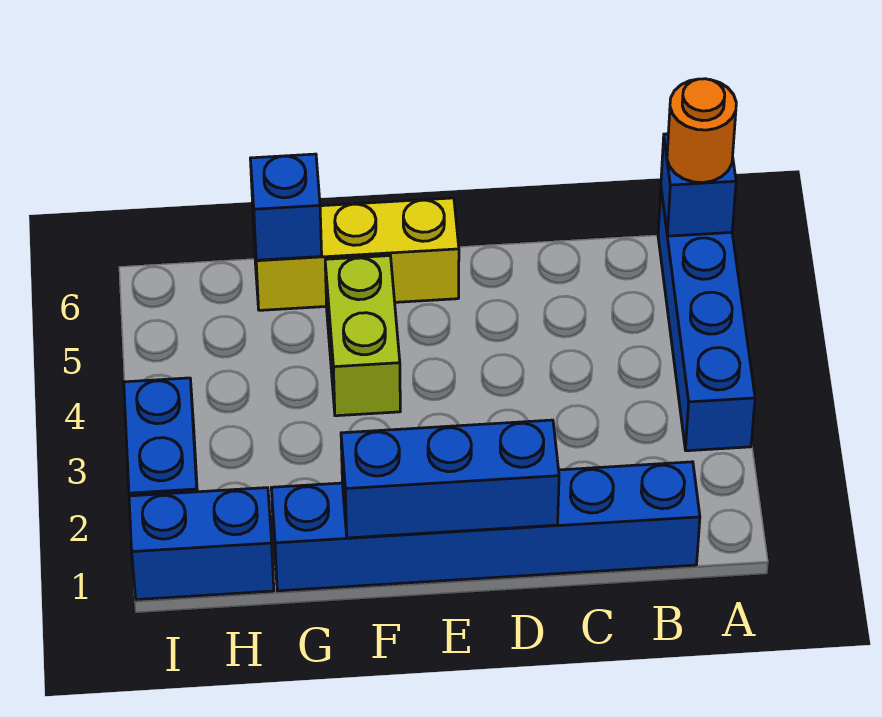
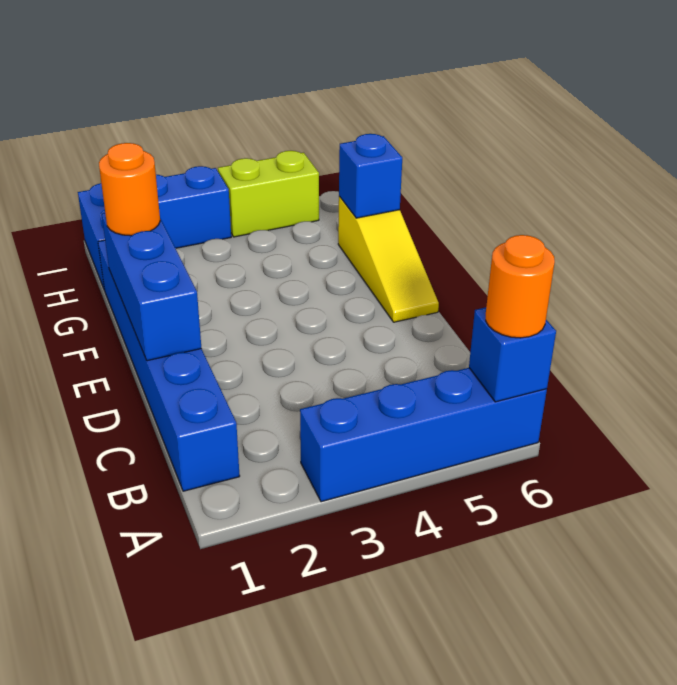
yellow brick E6:G6 level 1 -> yellow slope E6:G6 level 1 top G
none -> orange round brick F1 level 3
lime brick F4:F5 level 1 -> lime brick I4:I5 level 1

